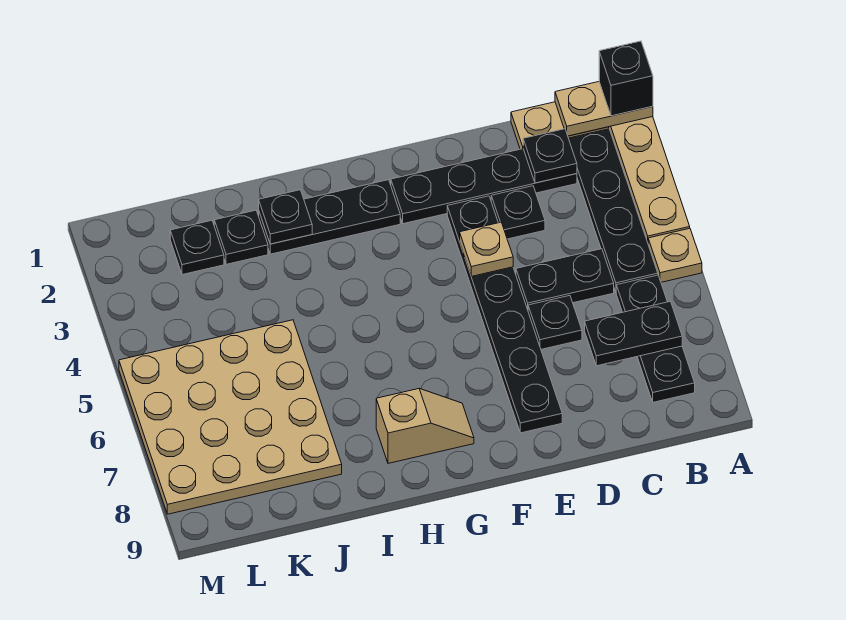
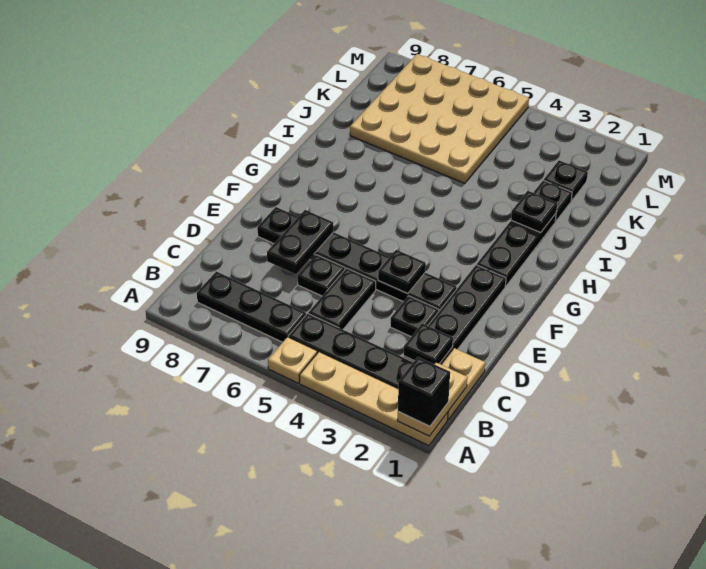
black plate B7:C7 level 2 -> black plate D7:E7 level 2
tan plate E4 level 2 -> black plate E4 level 2
tan slope G8:H8 level 1 top H -> none

